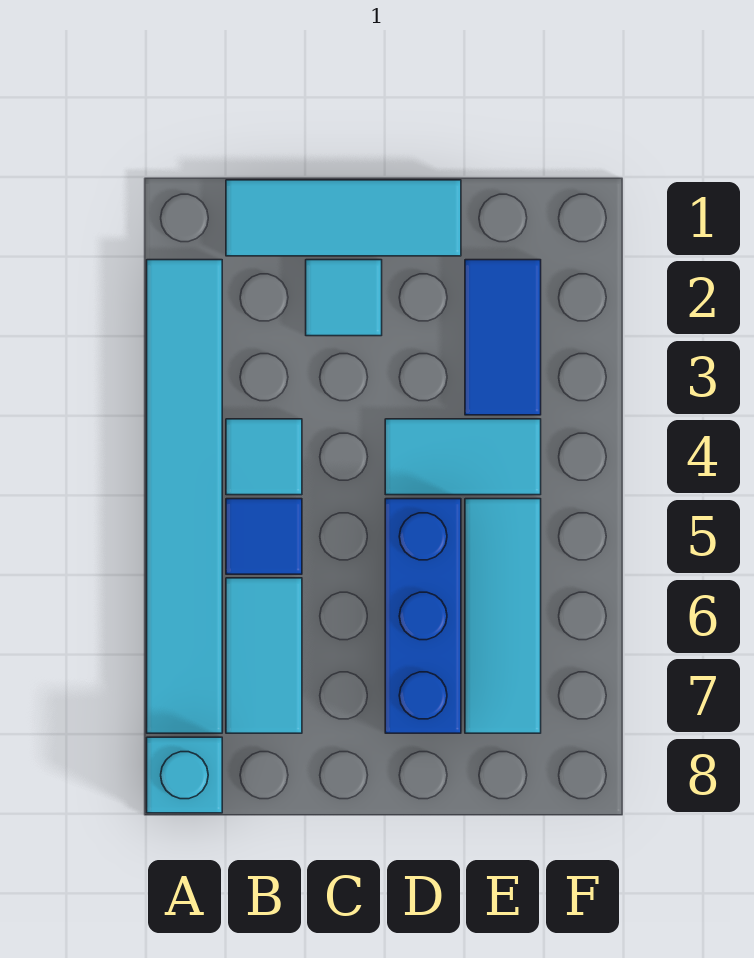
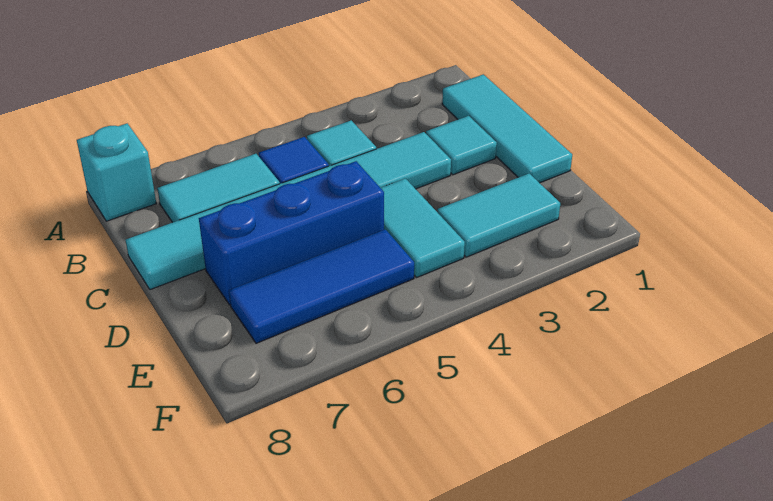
cyan tile A2:A7 level 1 -> cyan tile C3:C8 level 1
blue tile E2:E3 level 1 -> cyan tile E2:E3 level 1
cyan tile E5:E7 level 1 -> blue tile E5:E7 level 1

